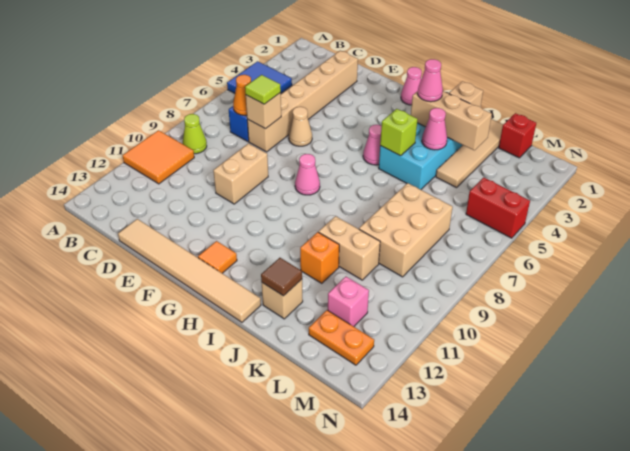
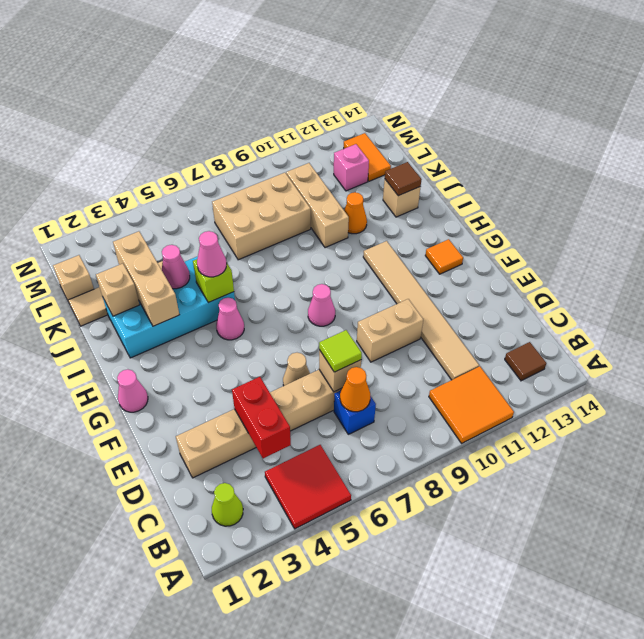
blue tile A4:B5 level 1 -> red tile A4:B5 level 1
lime cone B9 level 1 -> lime cone B2 level 1
none -> brown tile B13 level 1
tan tile D14:I14 level 1 -> tan tile C11:H11 level 1
pink cone I3 level 3 -> pink cone I5 level 3
tan brick J10:K10 level 1 -> tan brick J10:L10 level 1
orange brick J11 level 1 -> orange cone J11 level 1
red brick L1 level 1 -> tan brick L1 level 1
orange plate L13:M13 level 1 -> orange tile L13:M13 level 1
red brick M5:N5 level 1 -> red brick C4:D4 level 2

